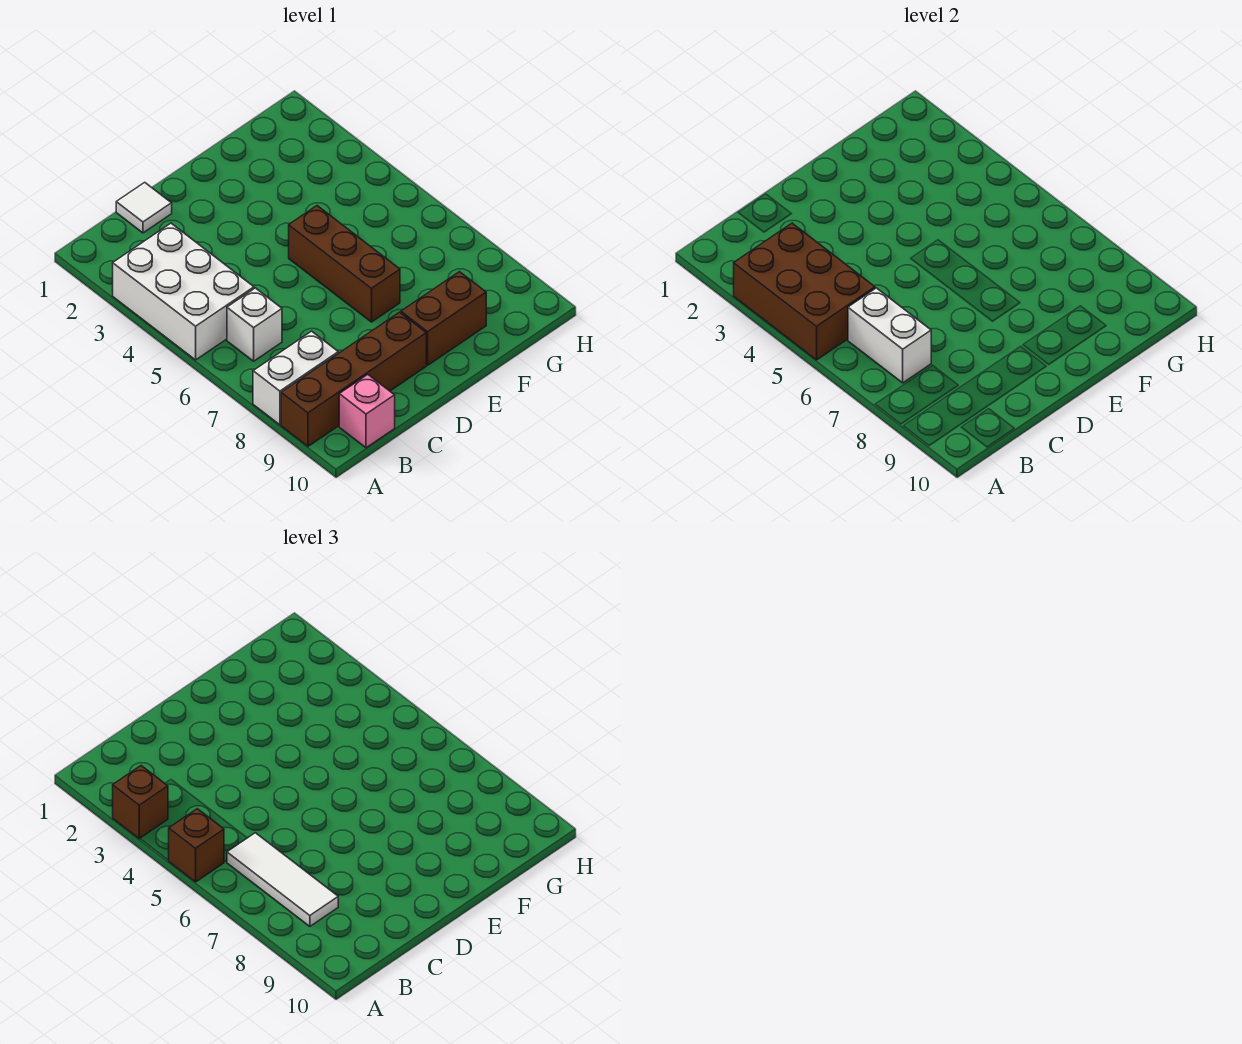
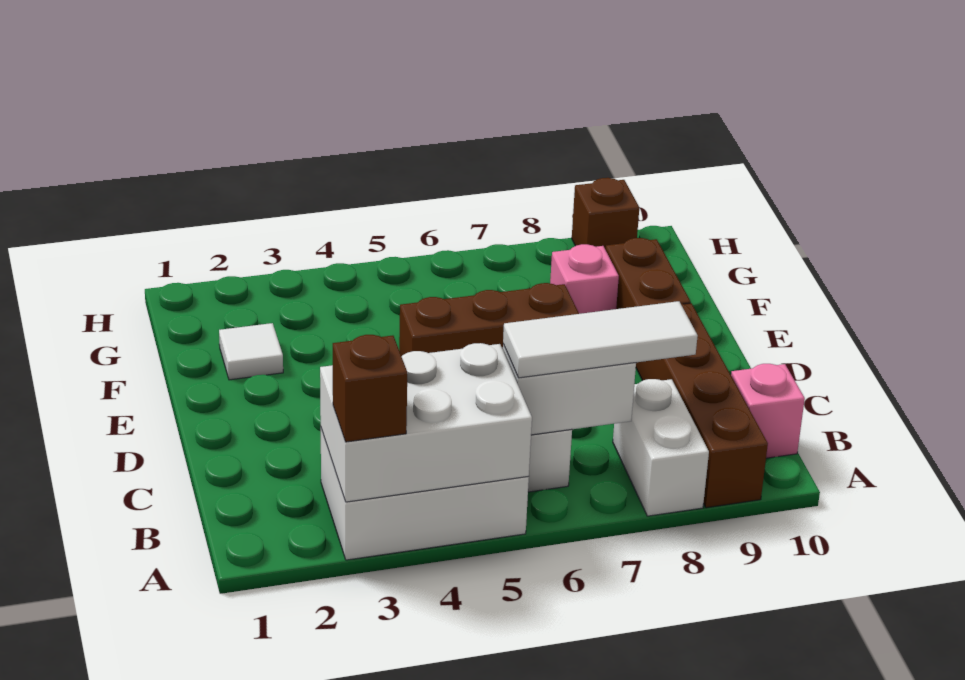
brown brick A3:B5 level 2 -> white brick A3:B5 level 2
brown brick A5 level 3 -> brown brick H9 level 1
white tile C1 level 1 -> white tile F2 level 1
none -> pink brick F8 level 1

